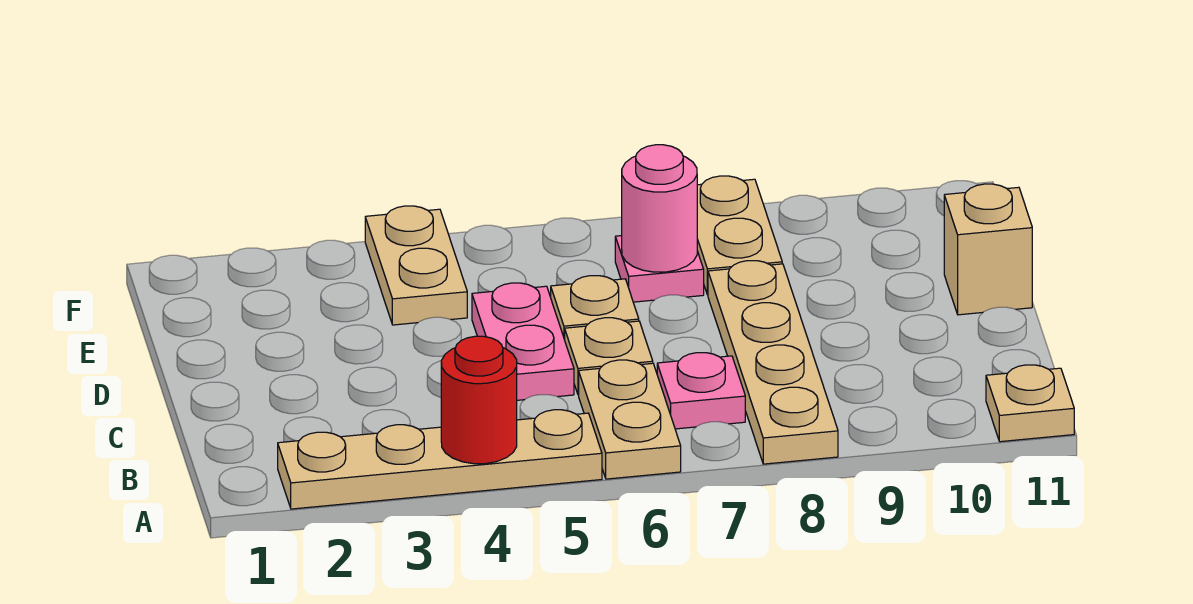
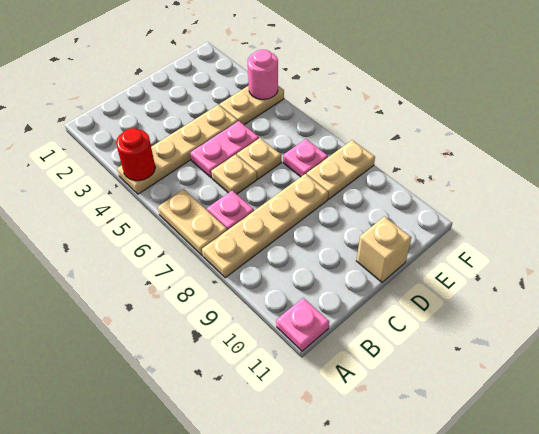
tan plate A2:A5 level 1 -> tan plate A4:D4 level 1
tan plate A6:B6 level 1 -> tan plate A6:A7 level 1
tan plate A11 level 1 -> pink plate A11 level 1
pink round brick E7 level 2 -> pink round brick F4 level 2

